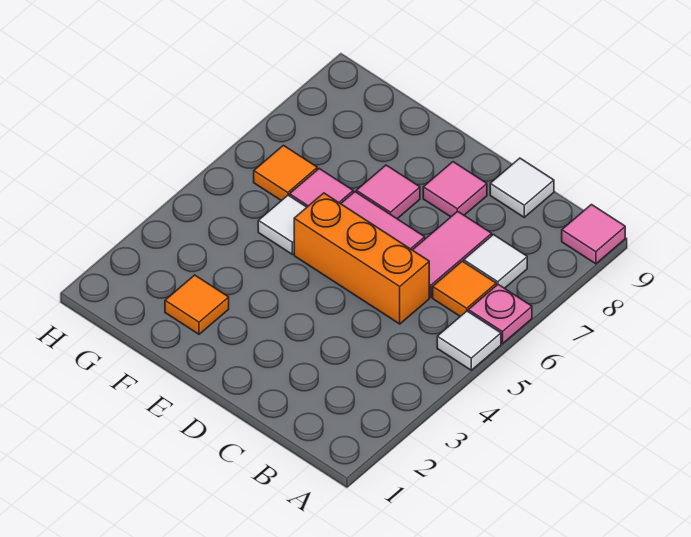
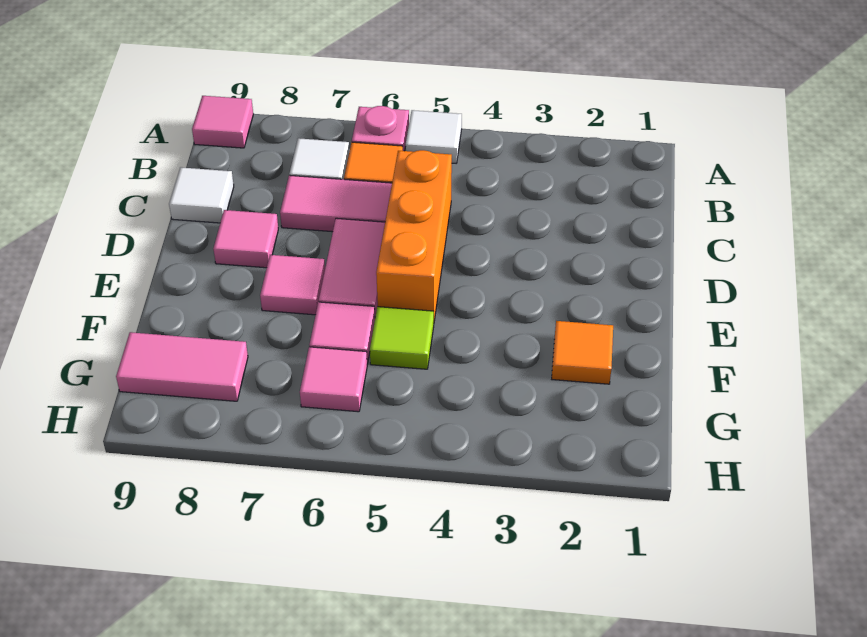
white tile F5 level 1 -> lime tile F5 level 1
orange tile G6 level 1 -> pink tile G6 level 1
none -> pink tile G8:G9 level 1

